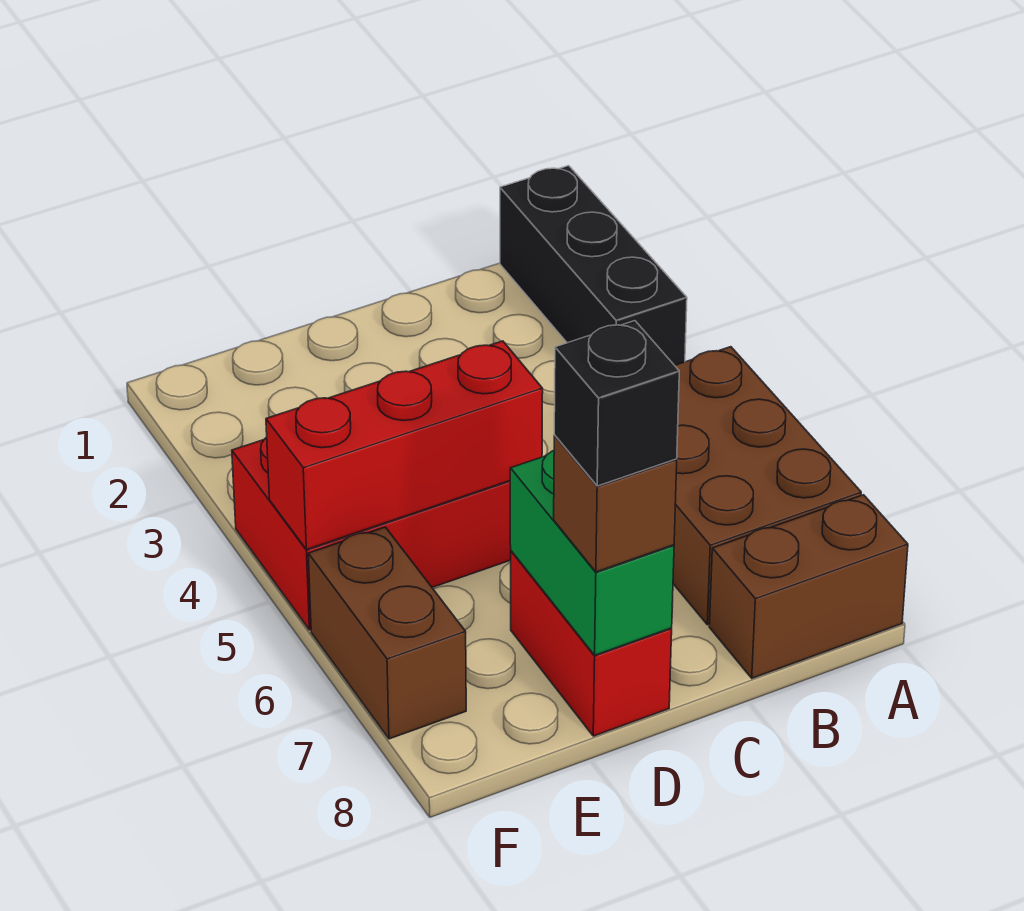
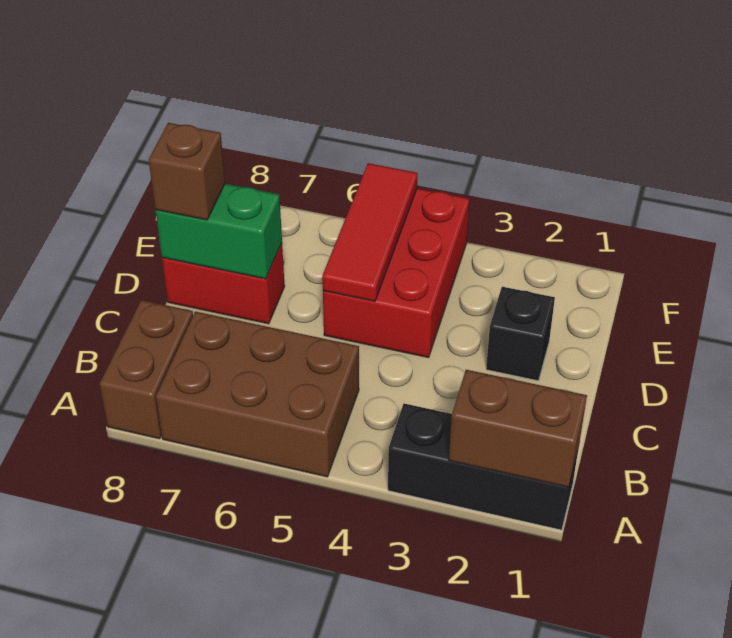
red brick D5:F5 level 2 -> red tile D5:F5 level 2
black brick D8 level 4 -> black brick D2 level 1
brown brick F6:F7 level 1 -> brown brick A1:A2 level 2

